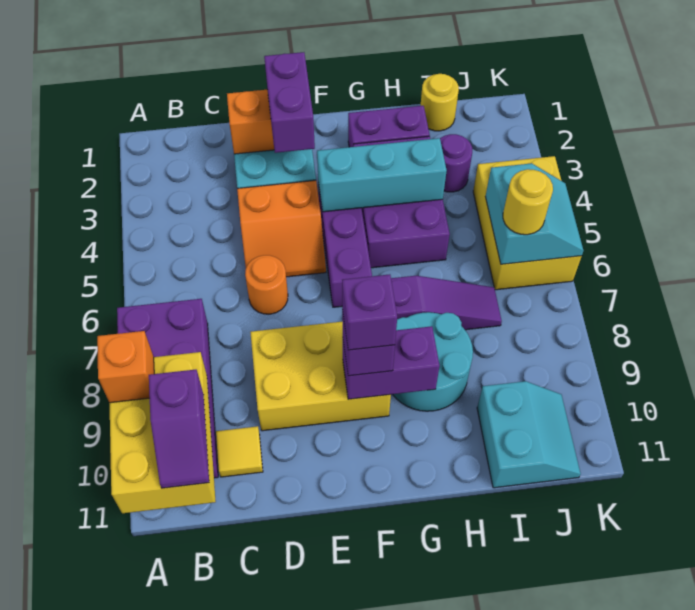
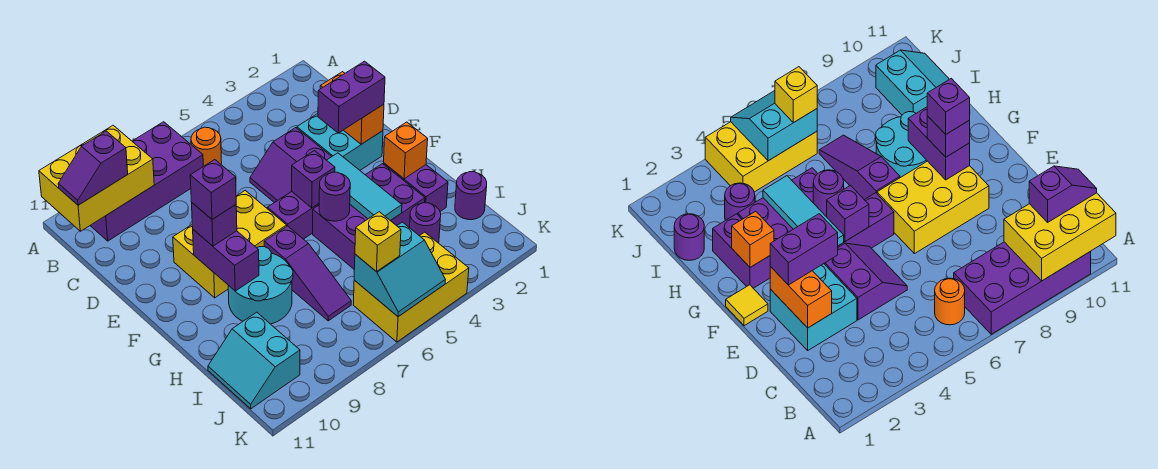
orange brick A9 level 3 -> orange brick G2 level 2
yellow tile C10 level 1 -> yellow tile F1 level 1
orange slope D4:E5 level 1 top 4 -> purple slope D4:E5 level 1 top 4
orange round brick D6 level 1 -> orange round brick B6 level 1
yellow brick D8:F9 level 1 -> yellow brick E7:F9 level 1
cyan brick F4:H4 level 2 -> cyan tile F4:H4 level 2
none -> purple brick F5 level 2
none -> purple round brick G5 level 2
yellow round brick I1 level 1 -> purple round brick I1 level 1
cyan slope I10:J11 level 1 top I -> cyan slope I10:J11 level 1 top 10
yellow round brick J6 level 3 -> yellow brick J6 level 3

